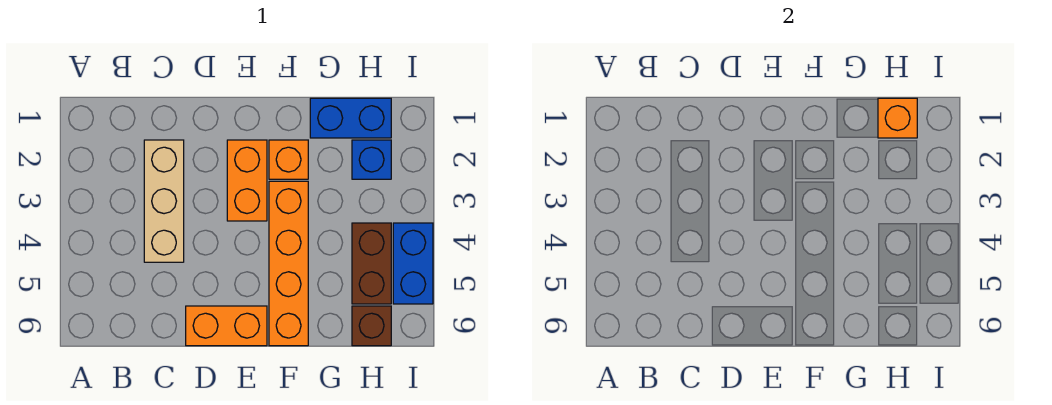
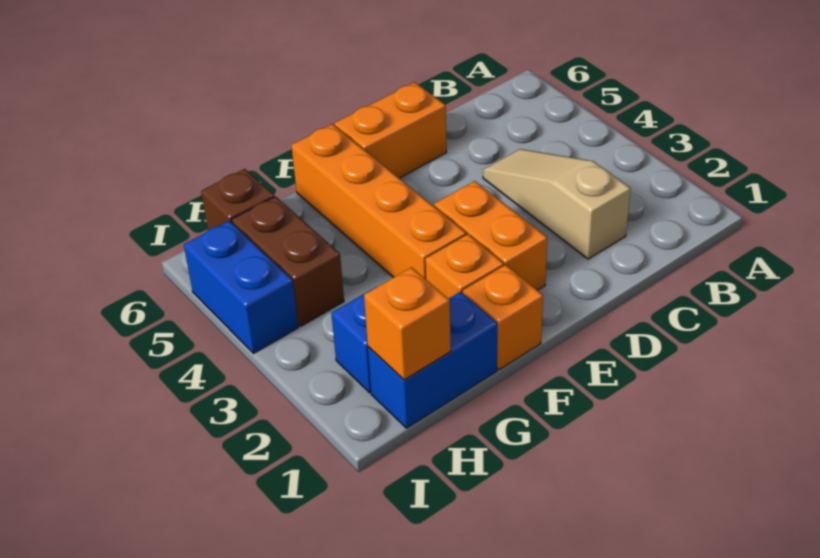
tan brick C2:C4 level 1 -> tan slope C2:C4 level 1 top 2
none -> orange brick F1 level 1

